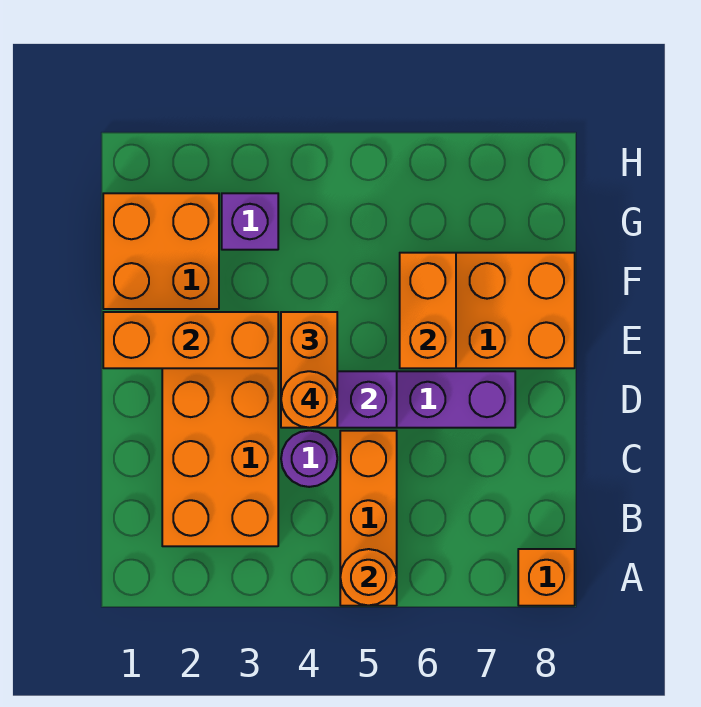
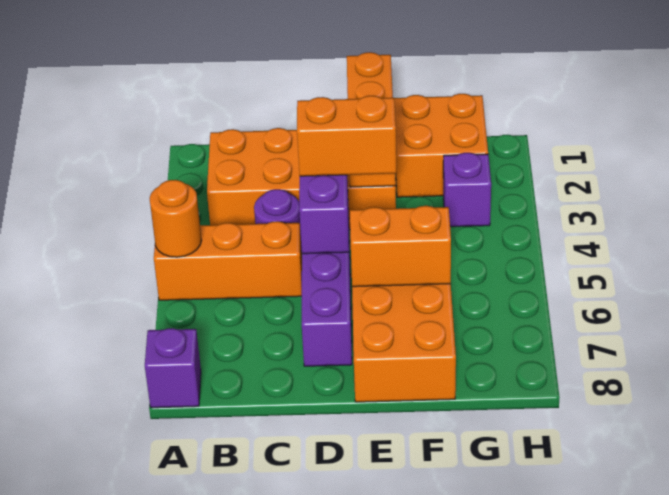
orange brick A8 level 1 -> purple brick A8 level 1
orange round brick D4 level 4 -> none

